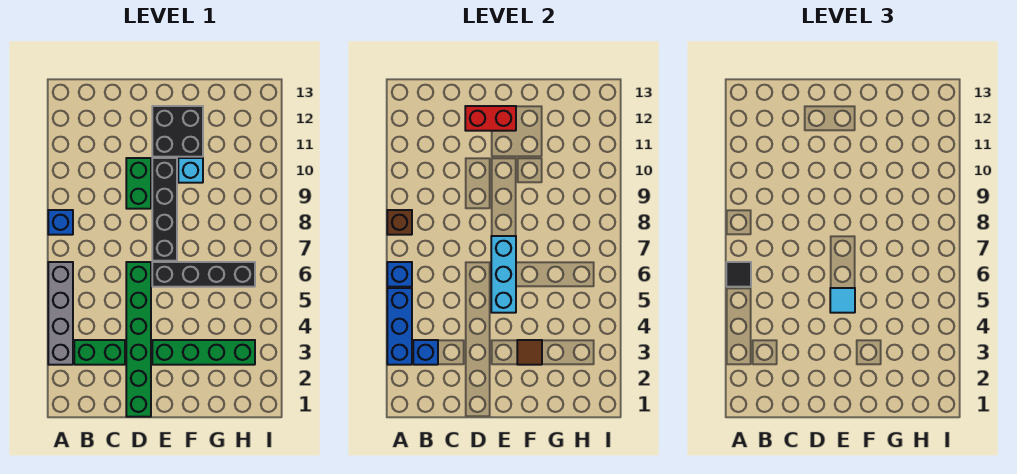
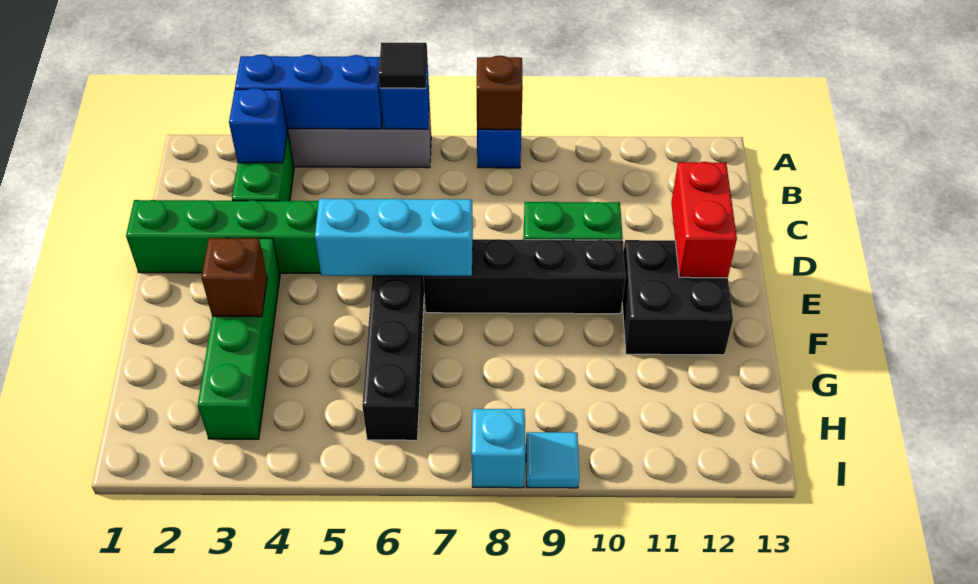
cyan tile E5 level 3 -> cyan tile I9 level 1
brown tile F3 level 2 -> brown brick F3 level 2
cyan brick F10 level 1 -> cyan brick I8 level 1

